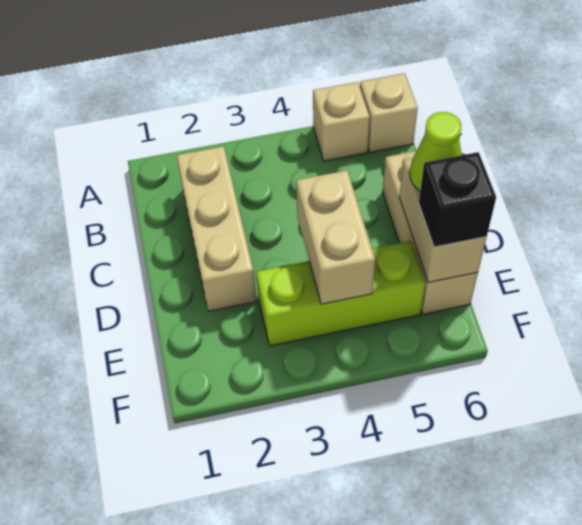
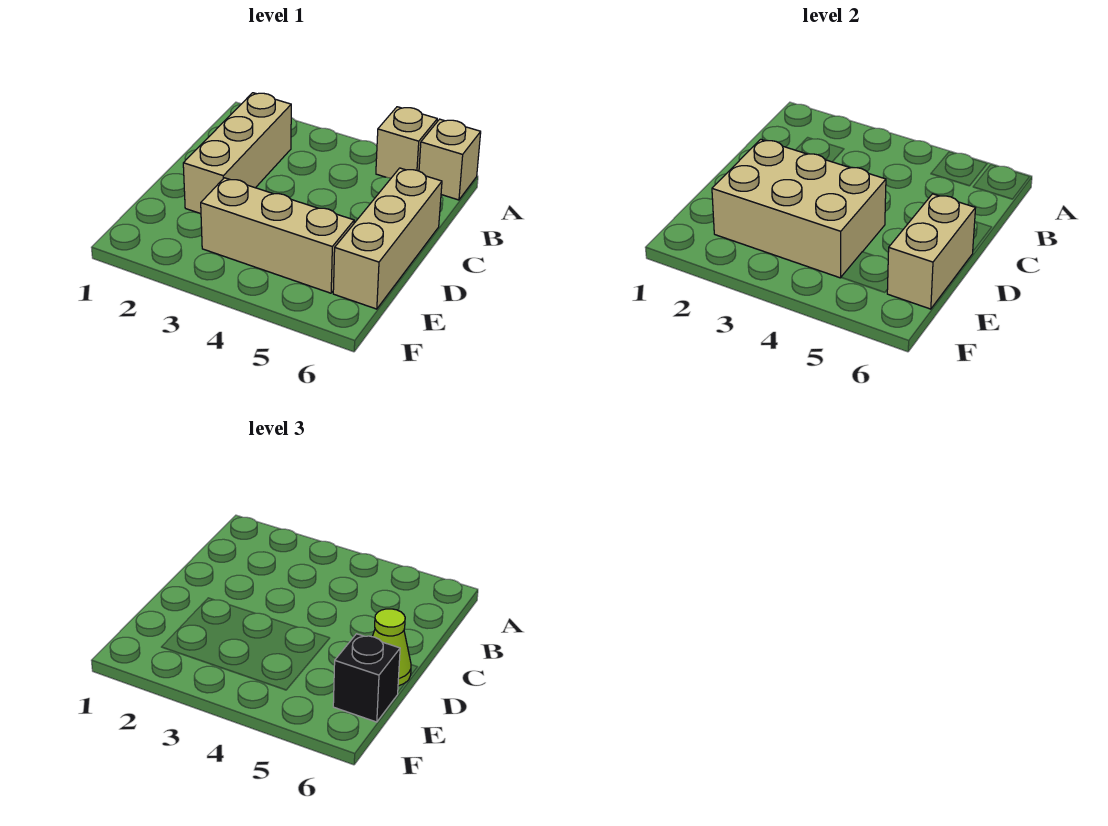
tan brick D4:E4 level 2 -> tan brick D2:E4 level 2
lime brick E3:E5 level 1 -> tan brick E3:E5 level 1

